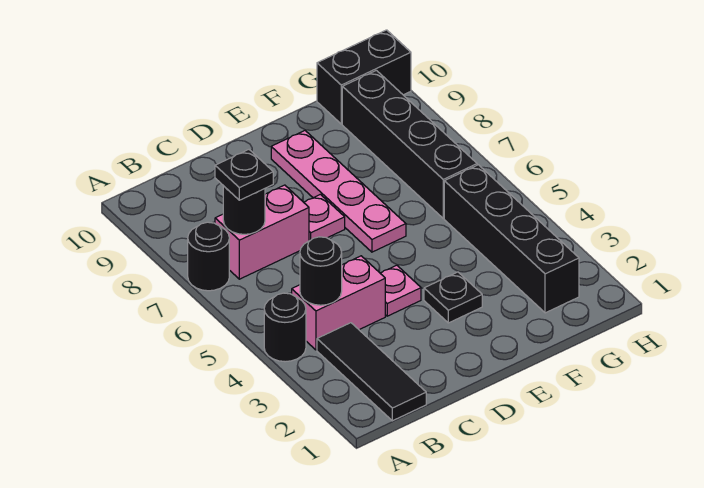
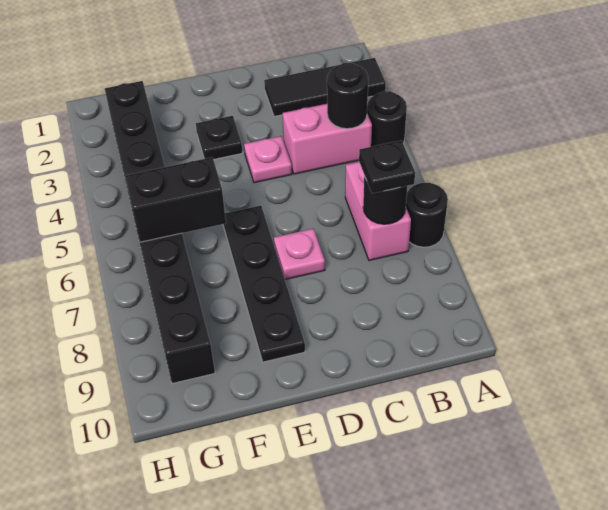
black tile B1:B3 level 1 -> black tile A2:C2 level 1
pink brick B7:C7 level 1 -> pink brick B6:B7 level 1
pink plate E6:E9 level 1 -> black plate E6:E9 level 1
black brick G10:H10 level 1 -> black brick F6:G6 level 2

